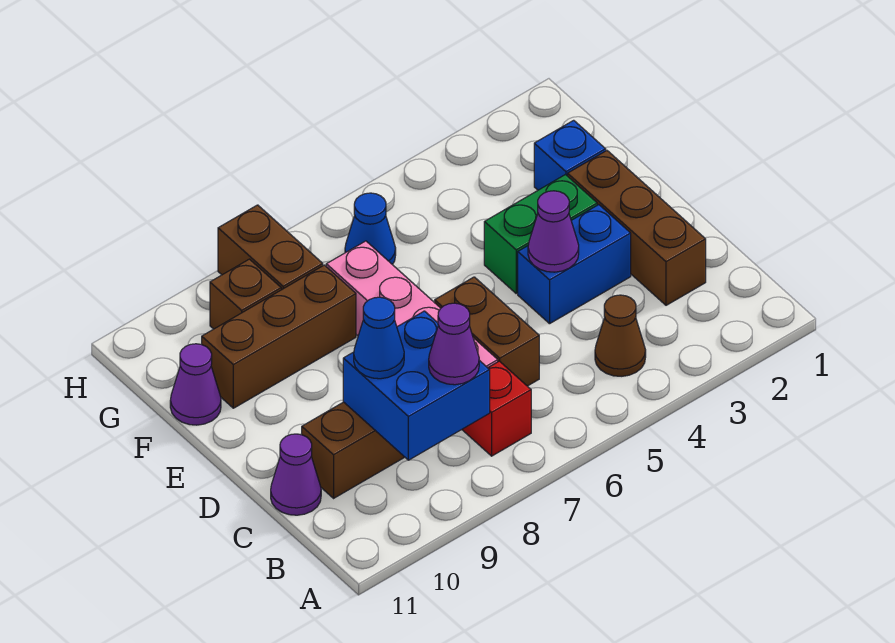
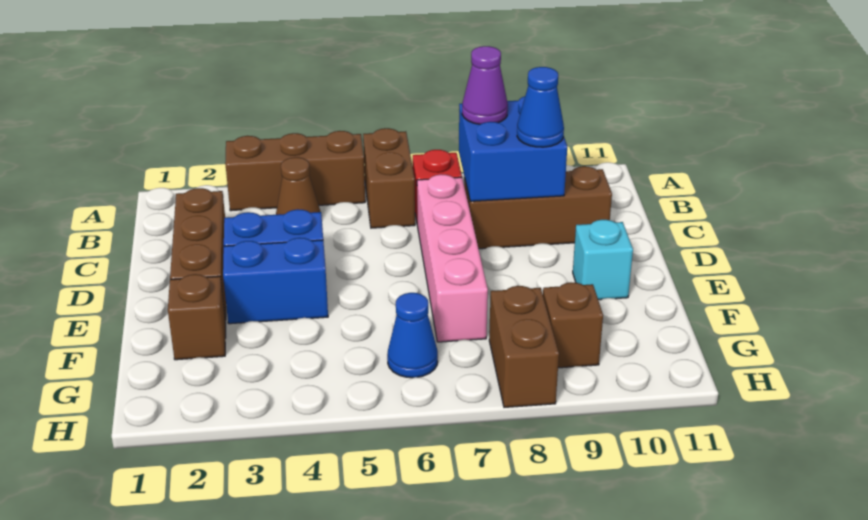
brown brick C6:D6 level 1 -> brown brick A6:B6 level 1
purple cone C11 level 1 -> none
purple cone D4 level 2 -> none
green brick E3:E4 level 1 -> blue brick E3:E4 level 1
none -> cyan brick E10 level 1
blue brick F2 level 1 -> brown brick F2 level 1
brown brick F8:F10 level 1 -> brown brick A3:A5 level 1
purple cone F11 level 1 -> none

